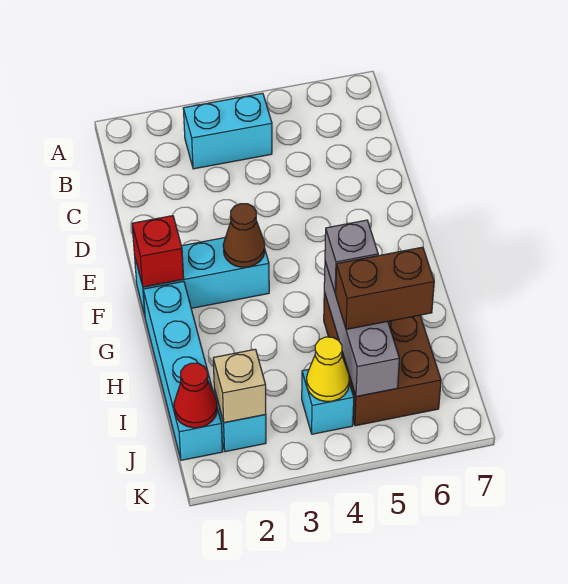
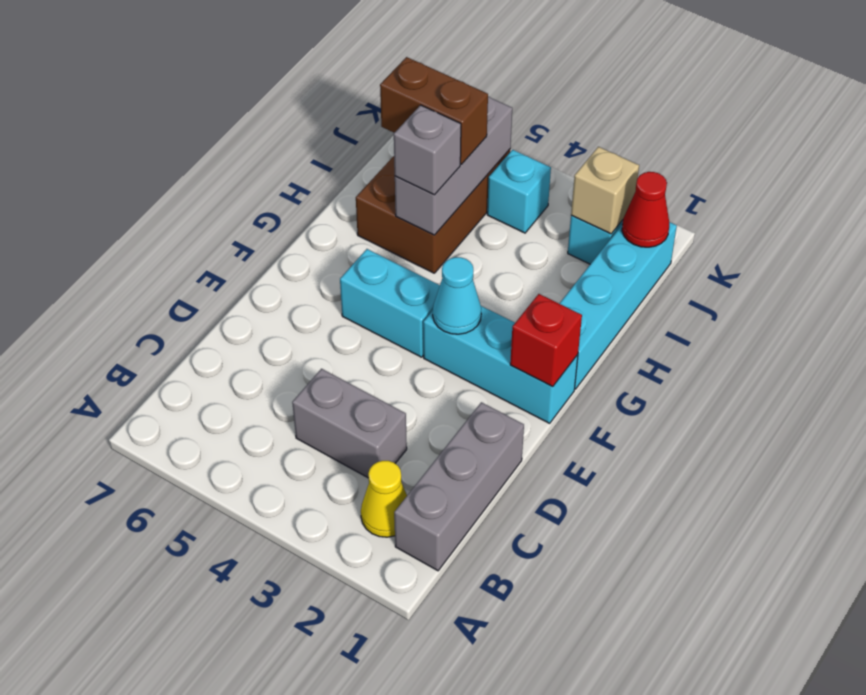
none -> grey brick B1:D1 level 1
cyan brick B3:B4 level 1 -> cyan brick F4:F5 level 1
none -> grey brick C3:C4 level 1
brown cone F3 level 2 -> cyan cone F3 level 2
yellow cone J4 level 2 -> yellow cone B2 level 1

